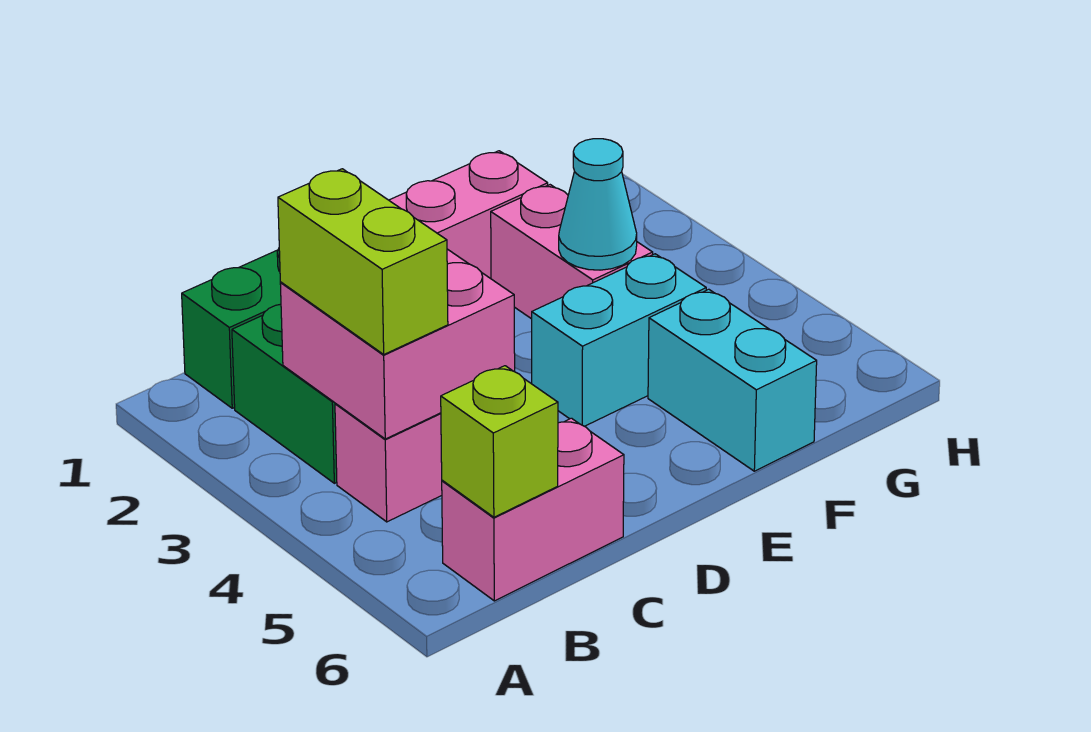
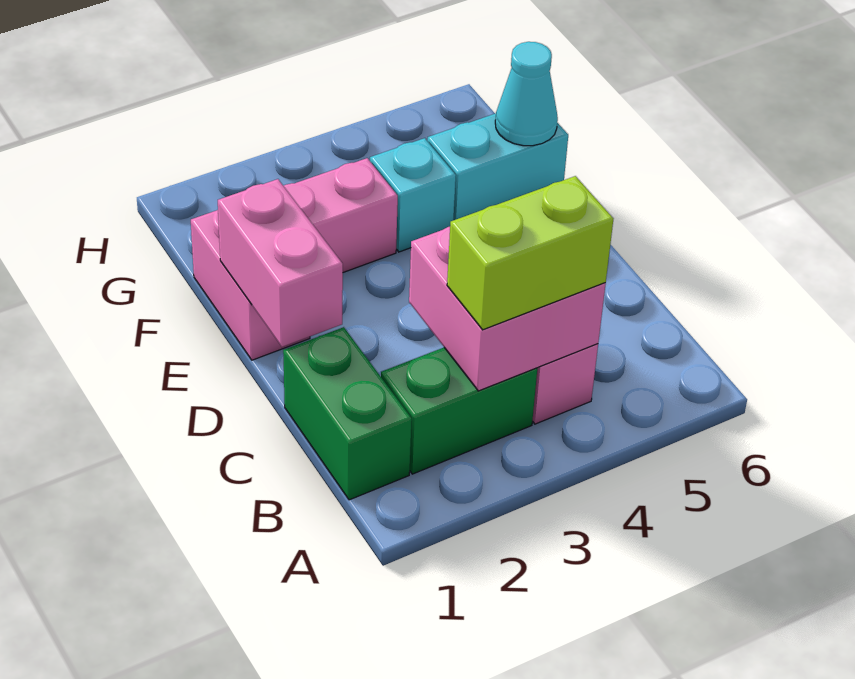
pink brick B6:C6 level 1 -> pink brick D1:E1 level 2
lime brick B6 level 2 -> none
cyan brick E4:F4 level 1 -> cyan brick F4 level 1
cyan cone F3 level 2 -> cyan cone F6 level 2

